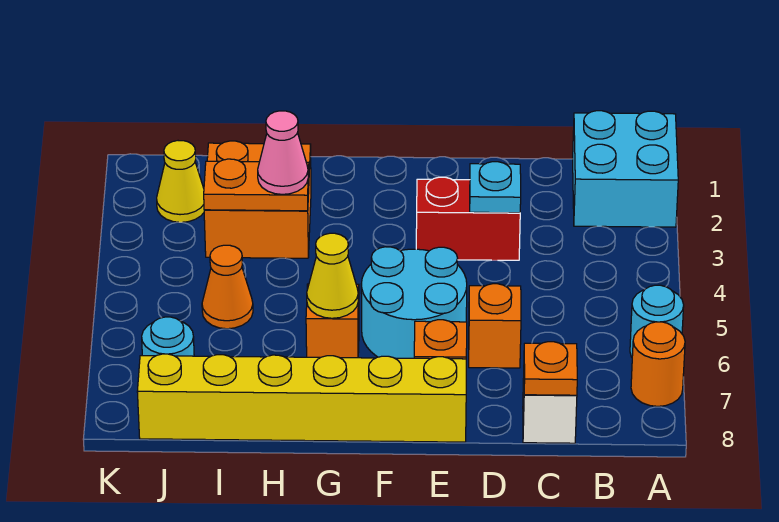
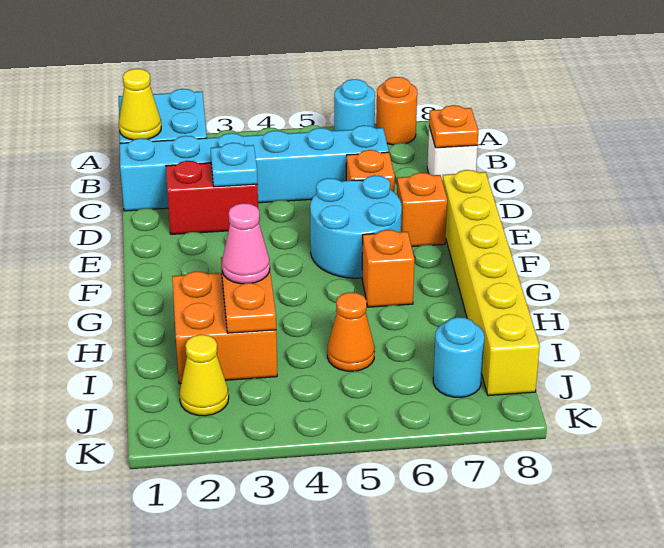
none -> cyan brick C1:C6 level 1
red brick D3:E3 level 1 -> red brick D2:D3 level 1
yellow cone G6 level 2 -> yellow cone B1 level 2

